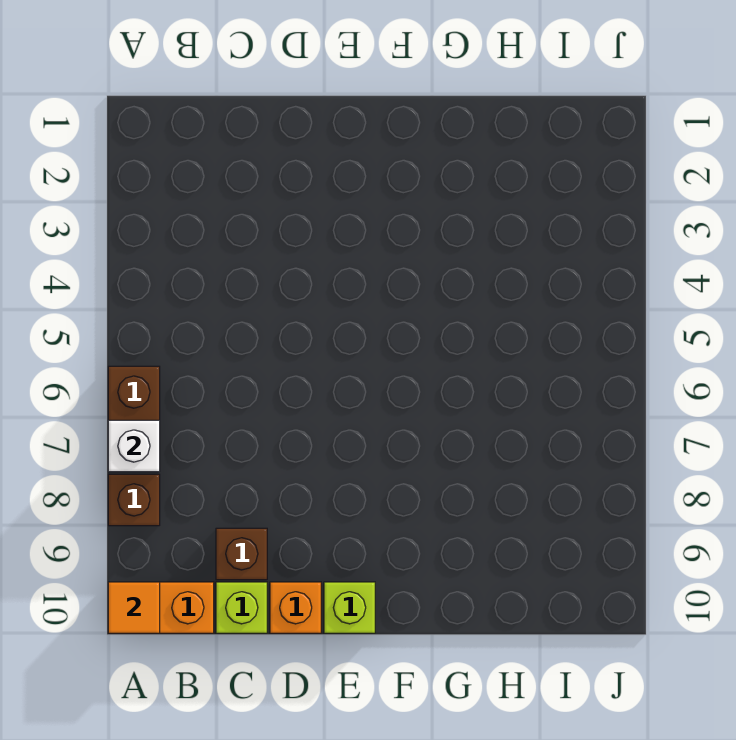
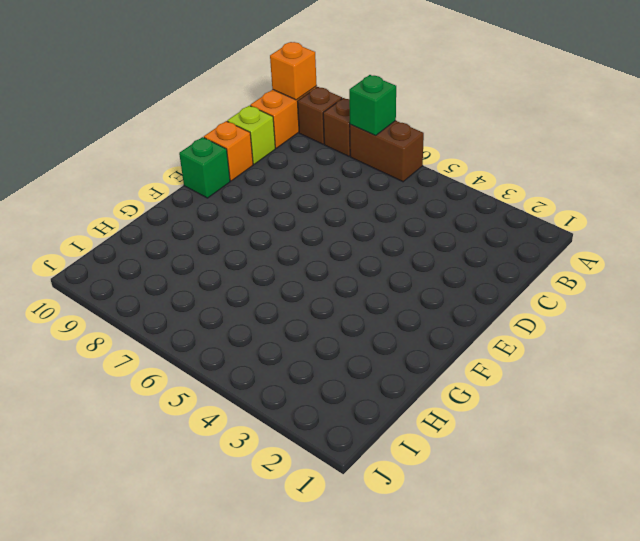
white brick A7 level 2 -> green brick A7 level 2
orange tile A10 level 2 -> orange brick A10 level 2
brown brick C9 level 1 -> brown brick A9 level 1
lime brick E10 level 1 -> green brick E10 level 1

